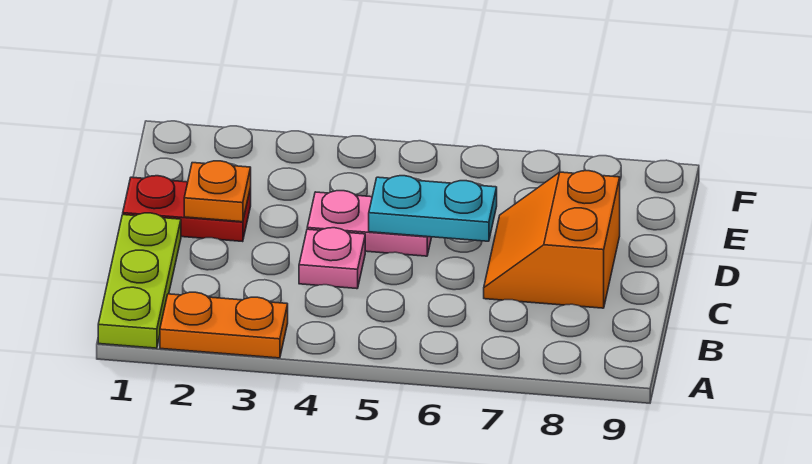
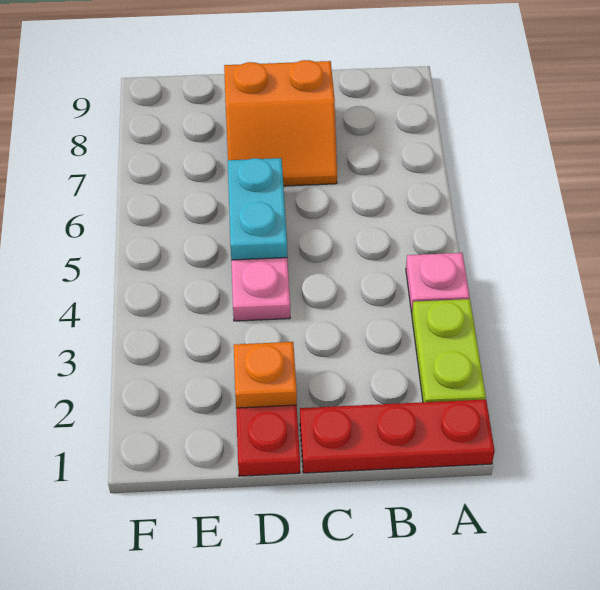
lime plate A1:C1 level 1 -> red plate A1:C1 level 1
orange plate A2:A3 level 1 -> lime plate A2:A3 level 1
pink plate C4 level 1 -> pink plate A4 level 1

